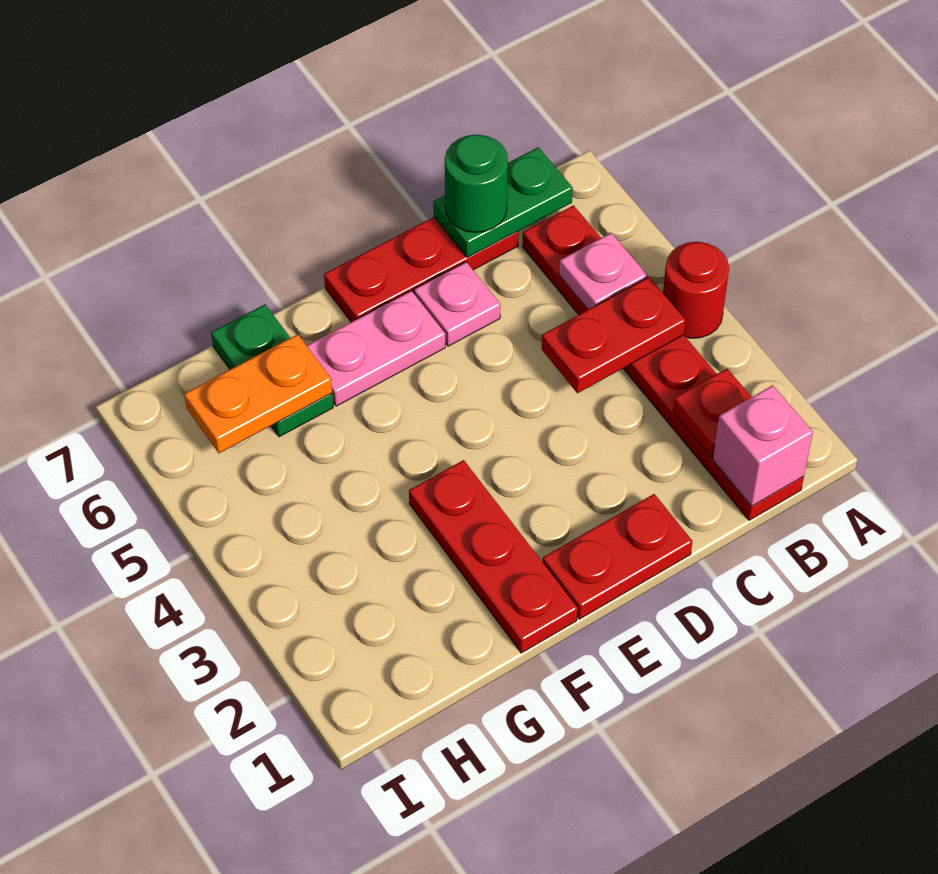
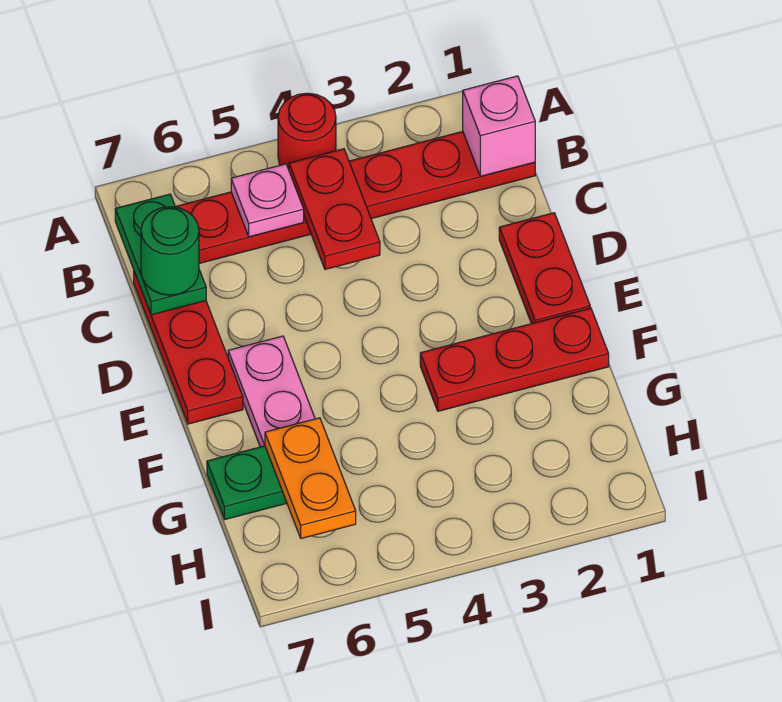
red plate B2 level 2 -> none
pink plate D6 level 1 -> none

